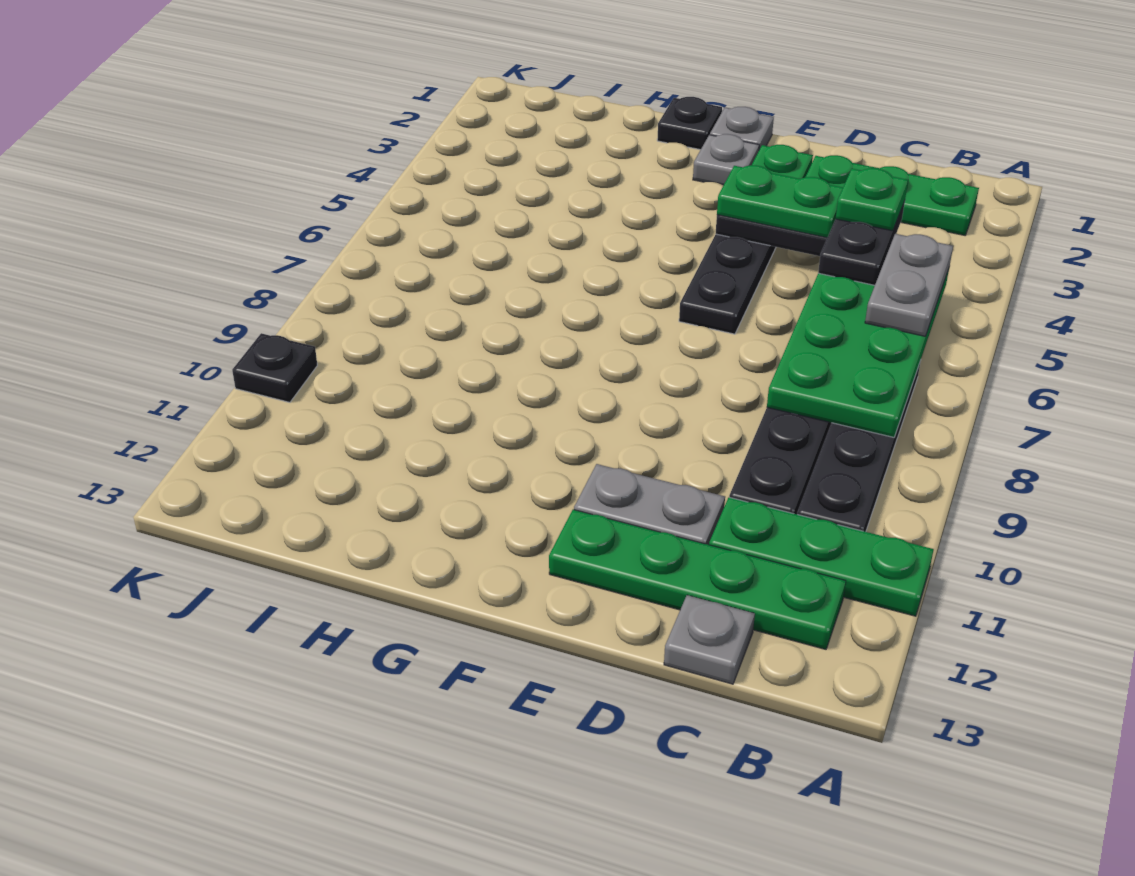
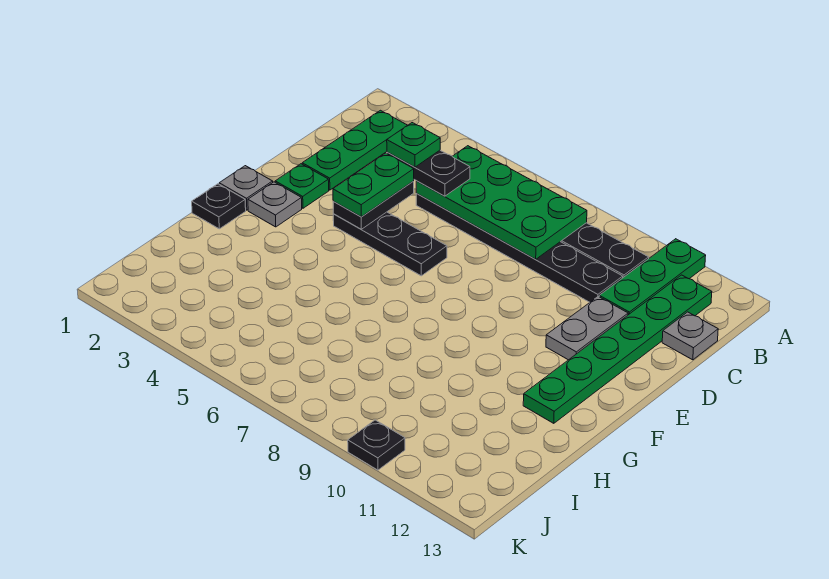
grey plate B5:B6 level 3 -> none
green plate B12:E12 level 1 -> green plate B12:G12 level 1

